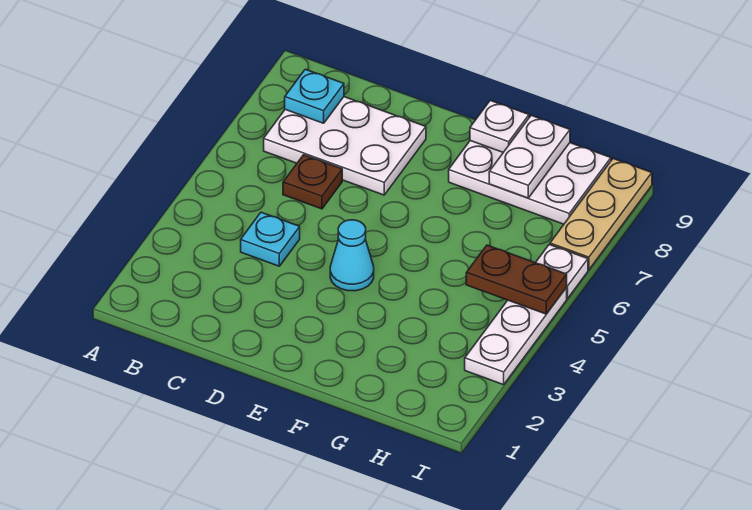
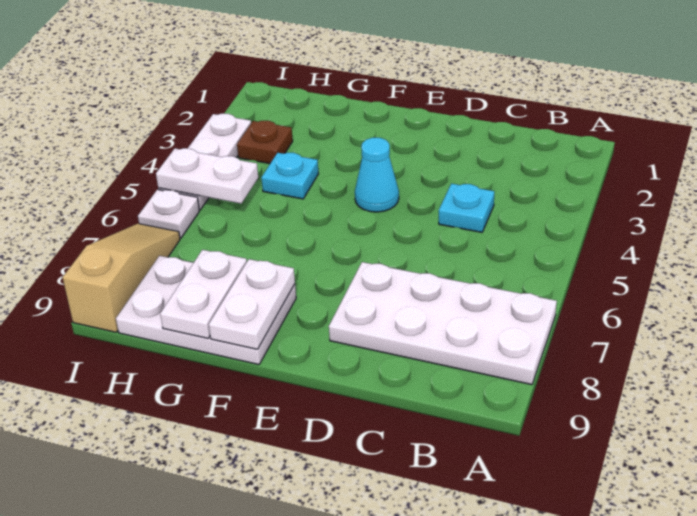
white plate B7:D8 level 1 -> white plate A7:D8 level 1
cyan plate B8 level 2 -> cyan plate G4 level 1
brown plate C6 level 1 -> brown plate H3 level 1
white plate F9 level 2 -> white plate F8:F9 level 2
brown plate H5:I5 level 2 -> white plate H5:I5 level 2
tan plate I7:I9 level 1 -> tan slope I7:I9 level 1 top 9

